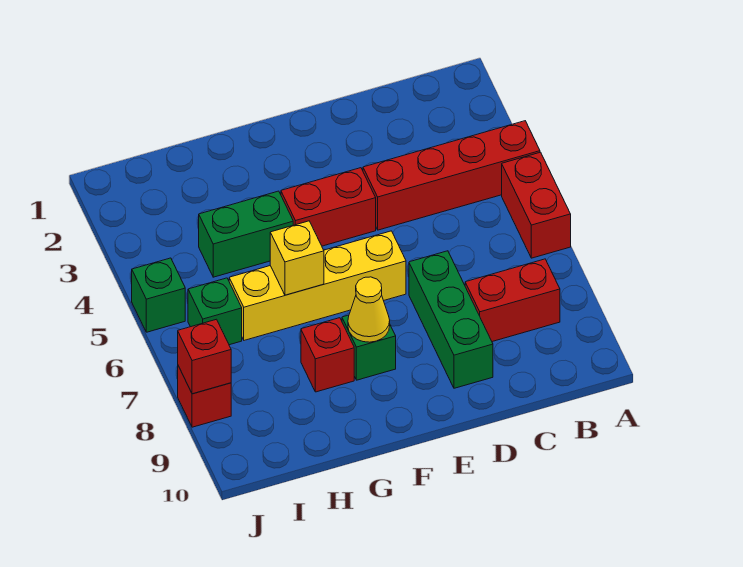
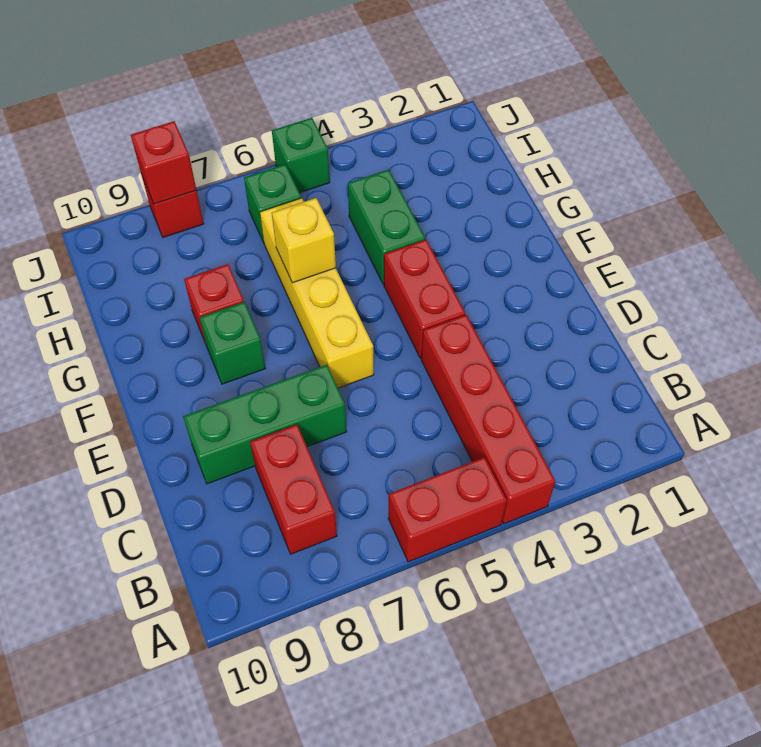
yellow cone F8 level 2 -> none

